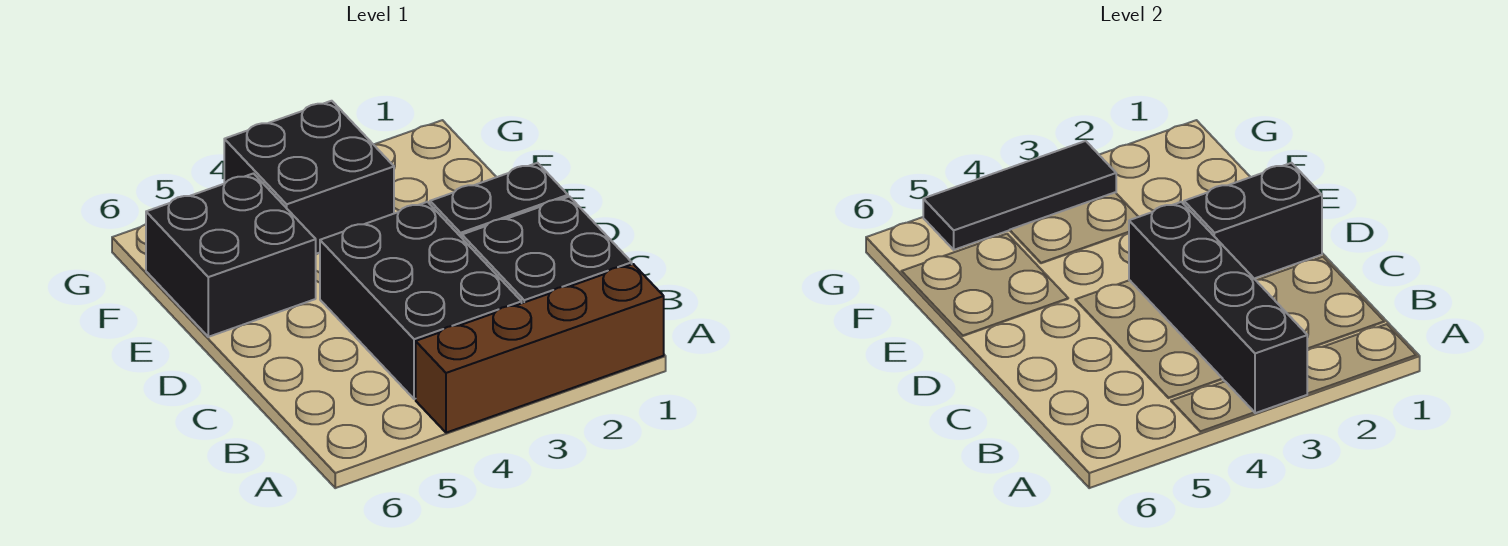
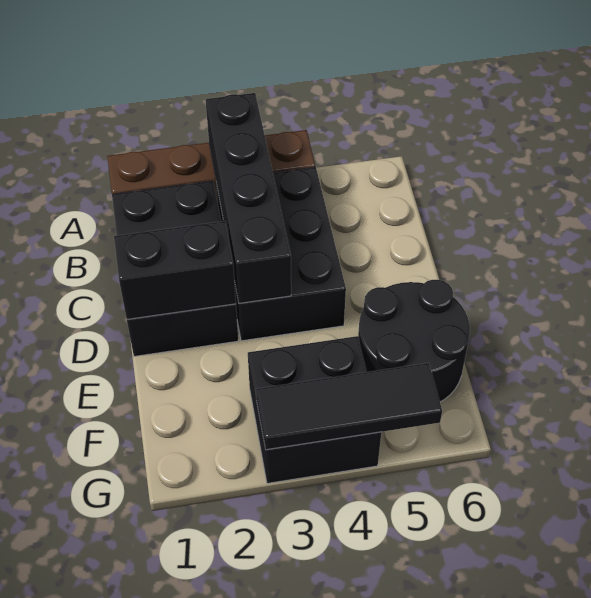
black brick E5:F6 level 1 -> black round brick E5:F6 level 1

